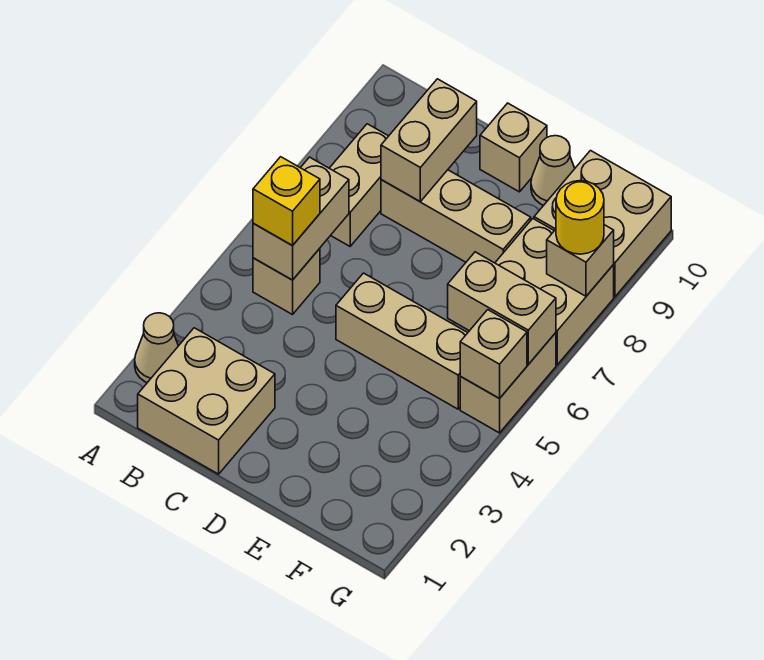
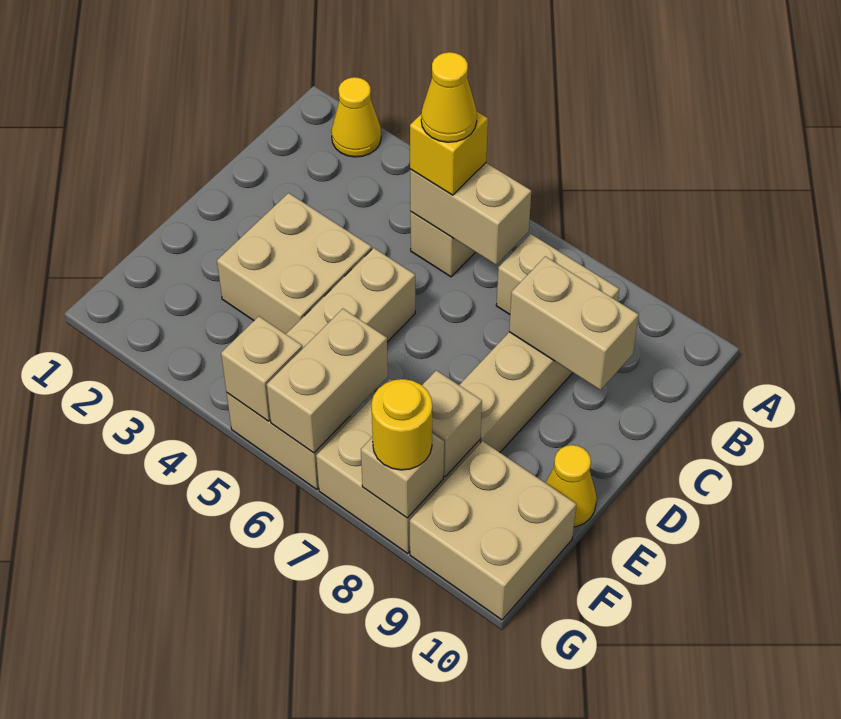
tan cone A2 level 1 -> yellow cone A2 level 1
tan brick B1:C2 level 1 -> tan brick D3:E4 level 1
none -> yellow cone B5 level 4
tan brick D10 level 1 -> tan brick F8 level 2
tan cone E10 level 1 -> yellow cone E10 level 1

